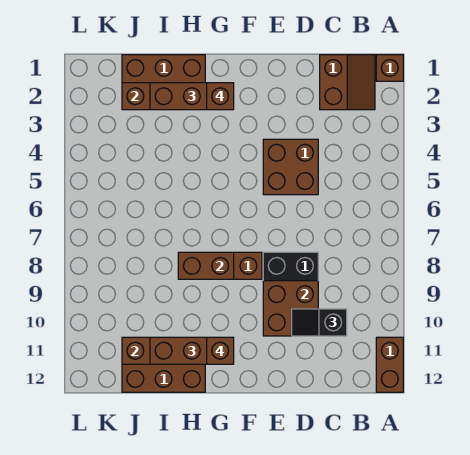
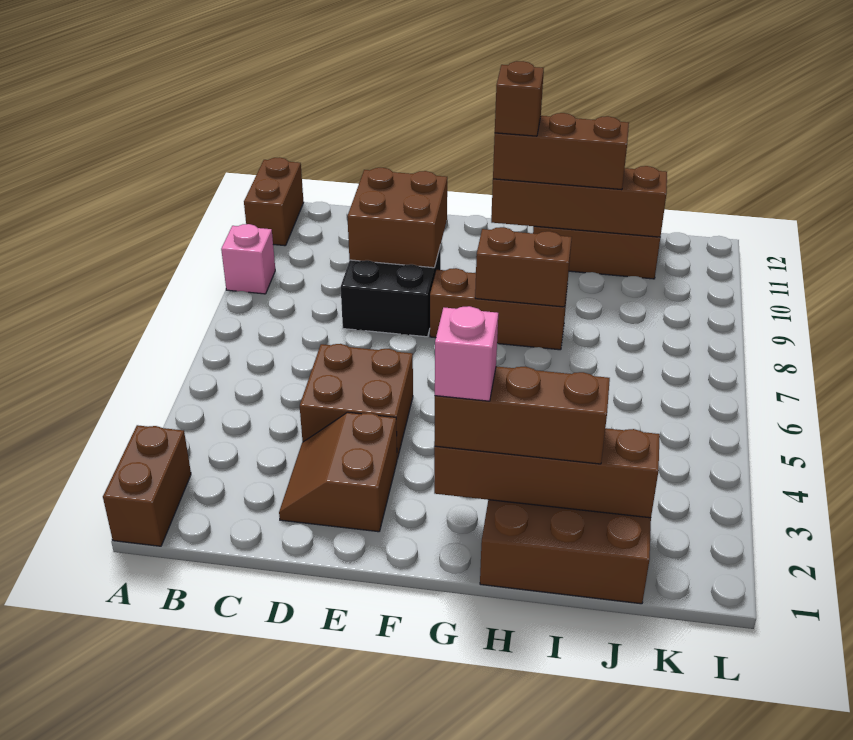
brown brick A1 level 1 -> brown brick A1:A2 level 1
none -> pink brick A9 level 1
brown slope B1:C2 level 1 top C -> brown slope D2:E3 level 1 top E
black slope C10:D10 level 3 top C -> none
brown brick G2 level 4 -> pink brick G2 level 4

